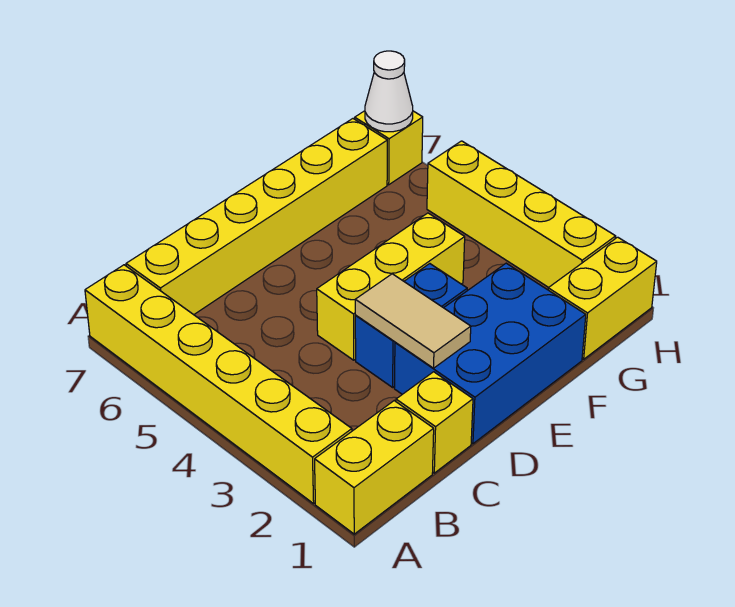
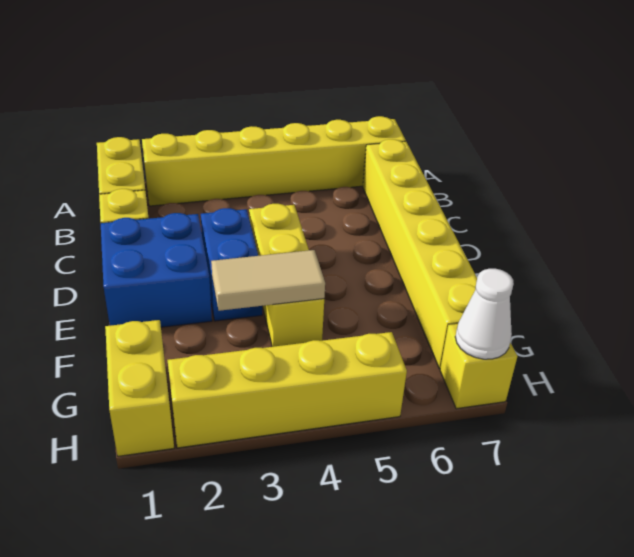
blue brick D1:F2 level 1 -> blue brick D1:E2 level 1
tan tile D2:D3 level 2 -> tan tile F3:F4 level 2

